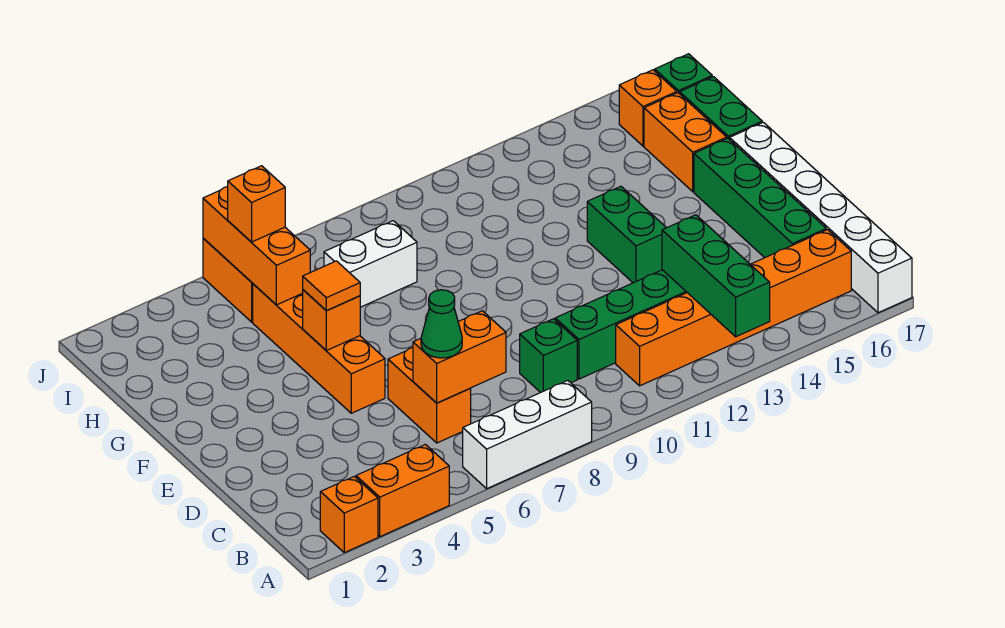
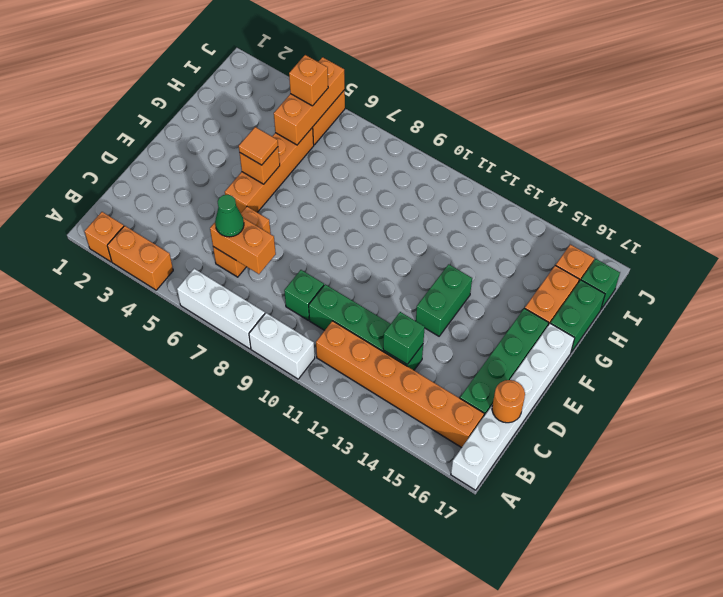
green brick A13:C13 level 2 -> green brick C13 level 2
none -> orange round brick C17 level 2
white brick H7:H8 level 1 -> white brick A9:A10 level 1

